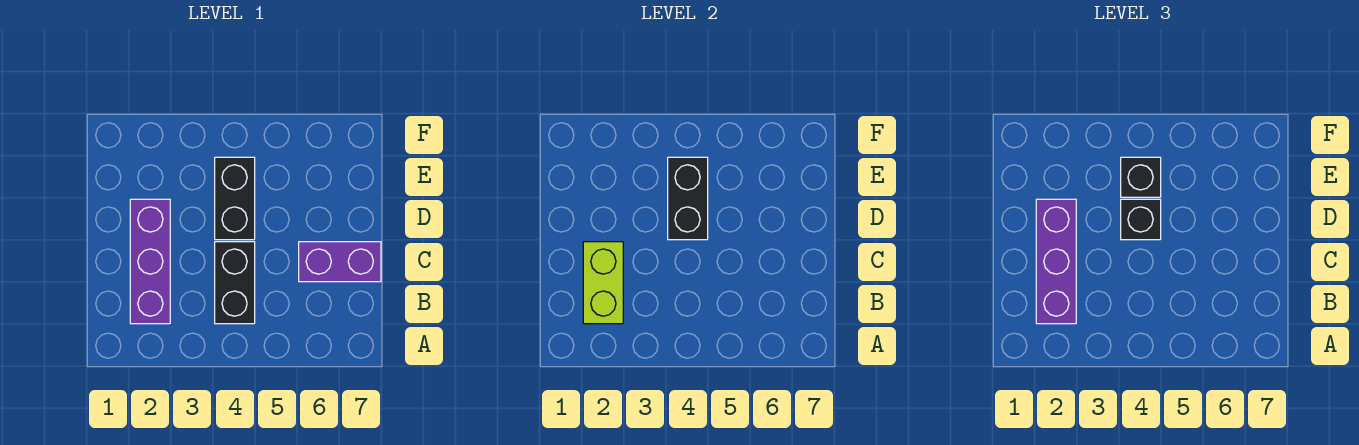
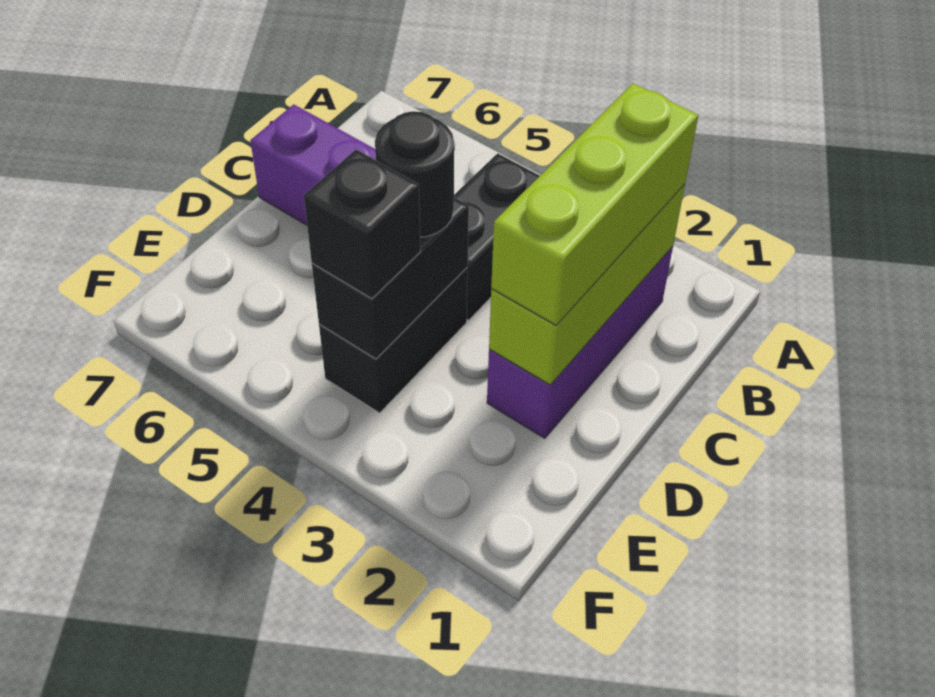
lime brick B2:C2 level 2 -> lime brick B2:D2 level 2
purple brick B2:D2 level 3 -> lime brick B2:D2 level 3
black brick D4 level 3 -> black round brick D4 level 3

